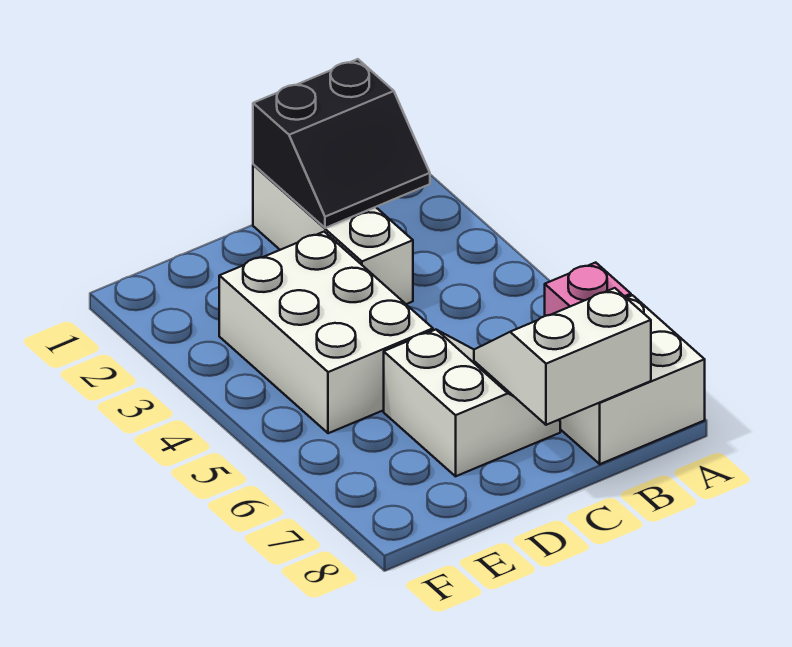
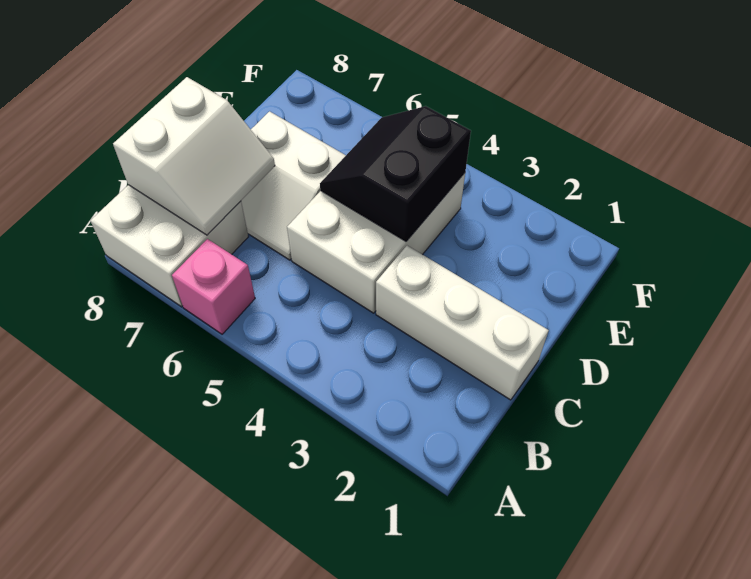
black slope B1:C2 level 2 top 1 -> black slope D4:E5 level 2 top 4
white brick D3:E5 level 1 -> white brick C4:E5 level 1

